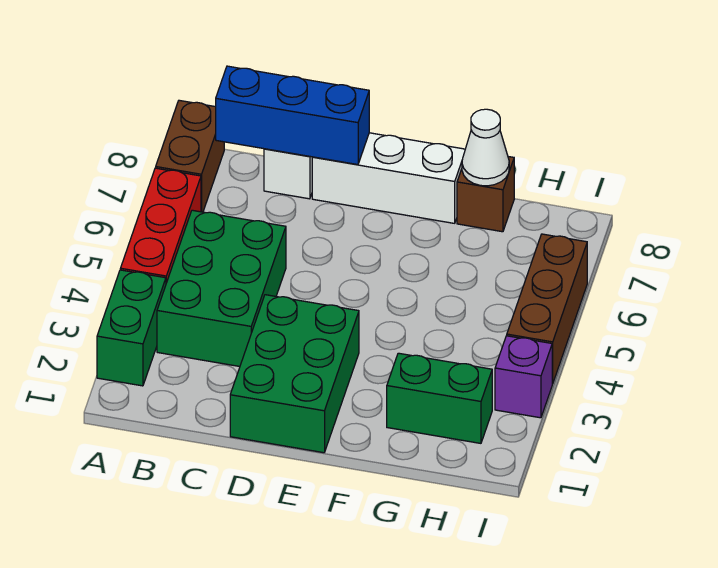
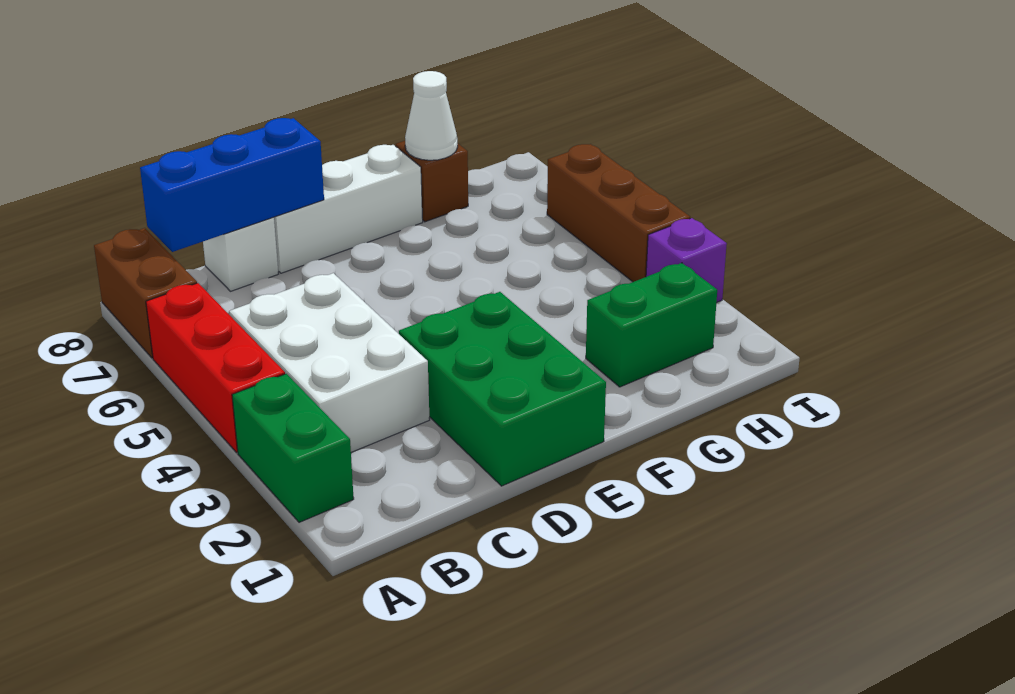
green brick B3:C5 level 1 -> white brick B3:C5 level 1

